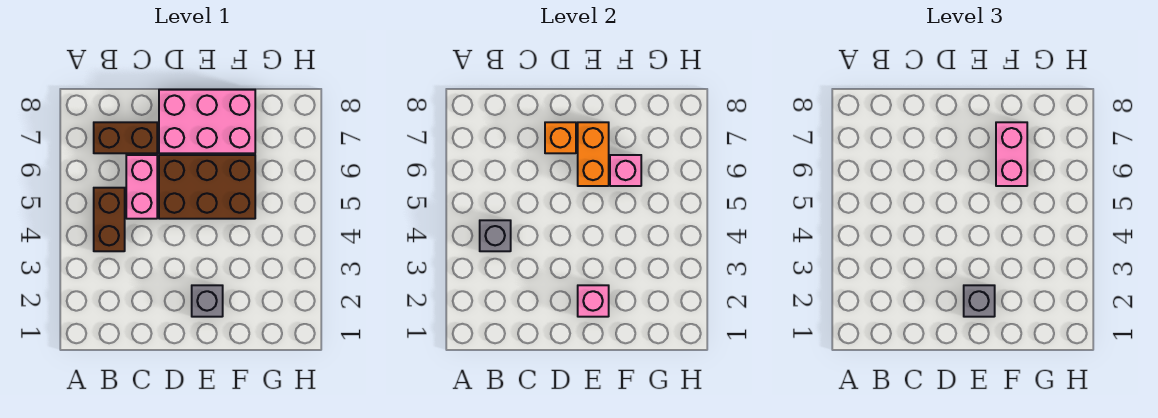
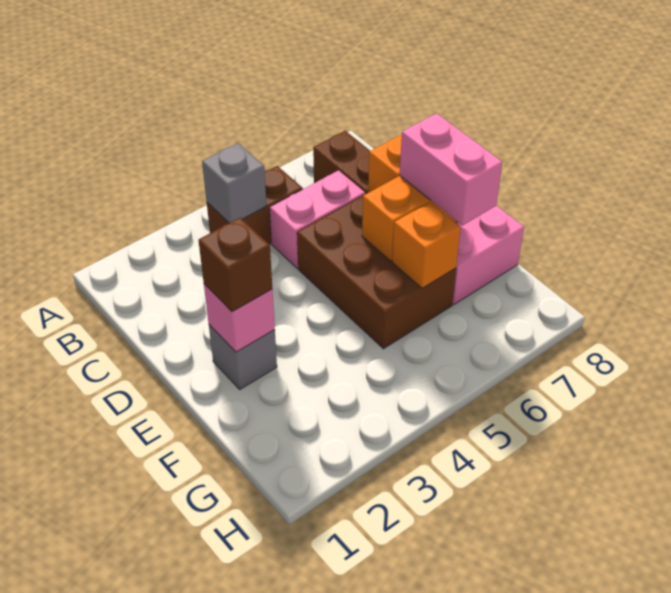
grey brick E2 level 3 -> brown brick E2 level 3
pink brick F6 level 2 -> orange brick F6 level 2
pink brick F6:F7 level 3 -> pink brick E7:F7 level 3

